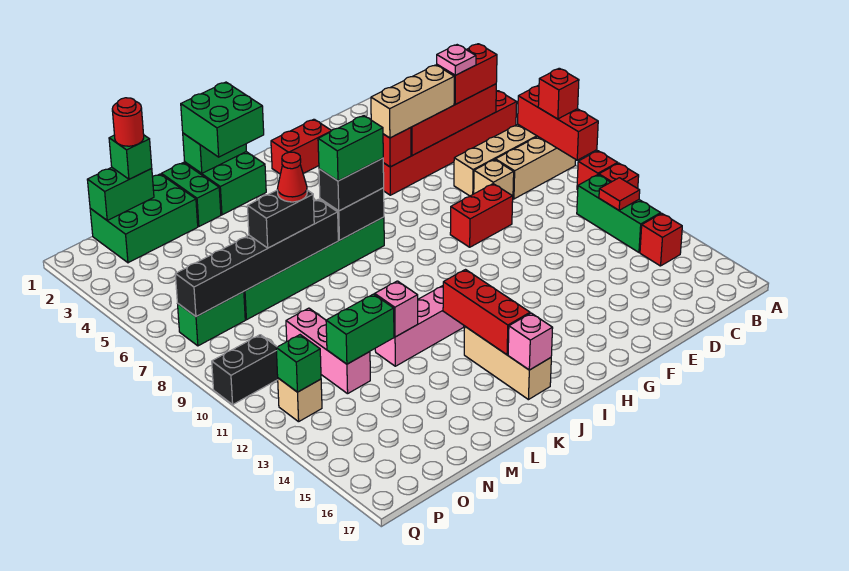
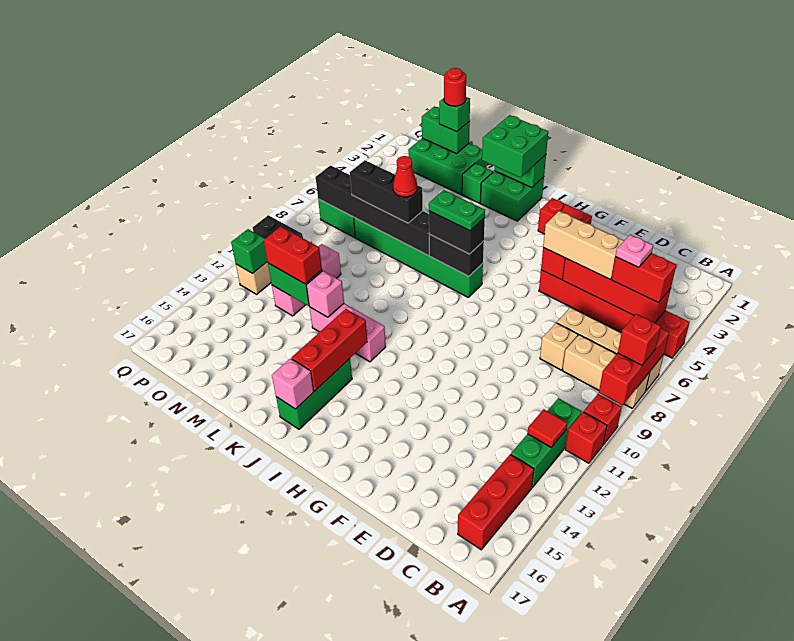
red brick B14 level 1 -> red brick B14:B16 level 1
red brick E9:F9 level 1 -> red brick M12:N12 level 3
green brick I7:J7 level 4 -> green plate I7:J7 level 4
tan brick J14:J16 level 1 -> green brick J14:J16 level 1
green brick L1:L2 level 1 -> green brick L2 level 1
black brick L7:M7 level 3 -> black brick L7:N7 level 3

